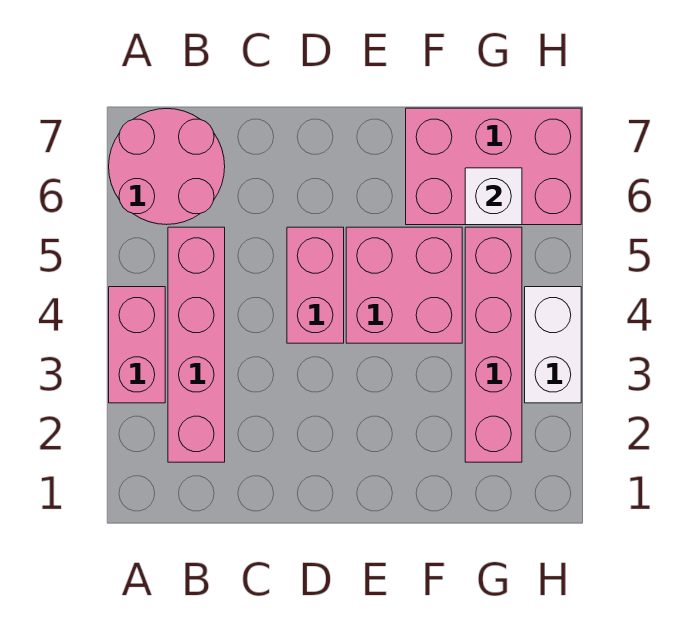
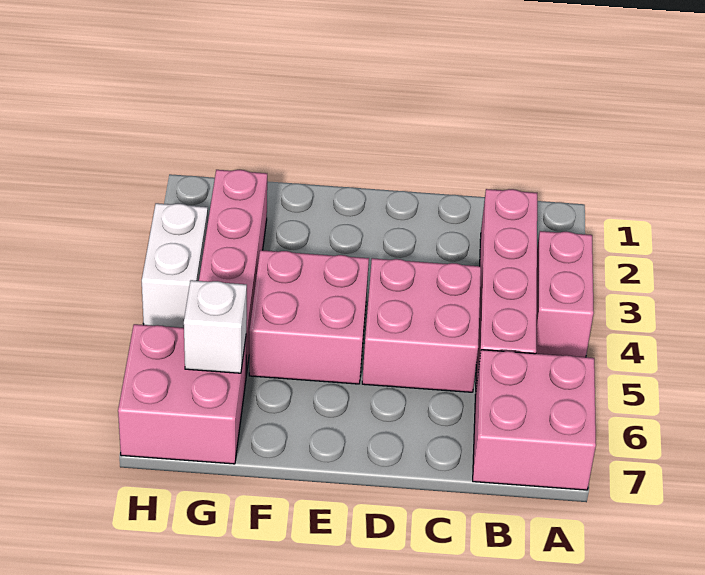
pink round brick A6:B7 level 1 -> pink brick A6:B7 level 1
pink brick D4:D5 level 1 -> pink brick C4:D5 level 1
pink brick F6:H7 level 1 -> pink brick G6:H7 level 1

